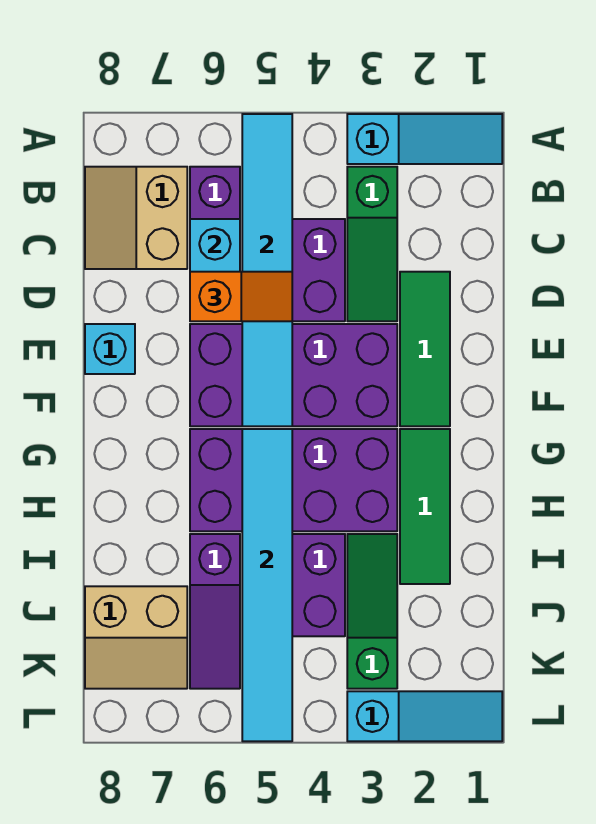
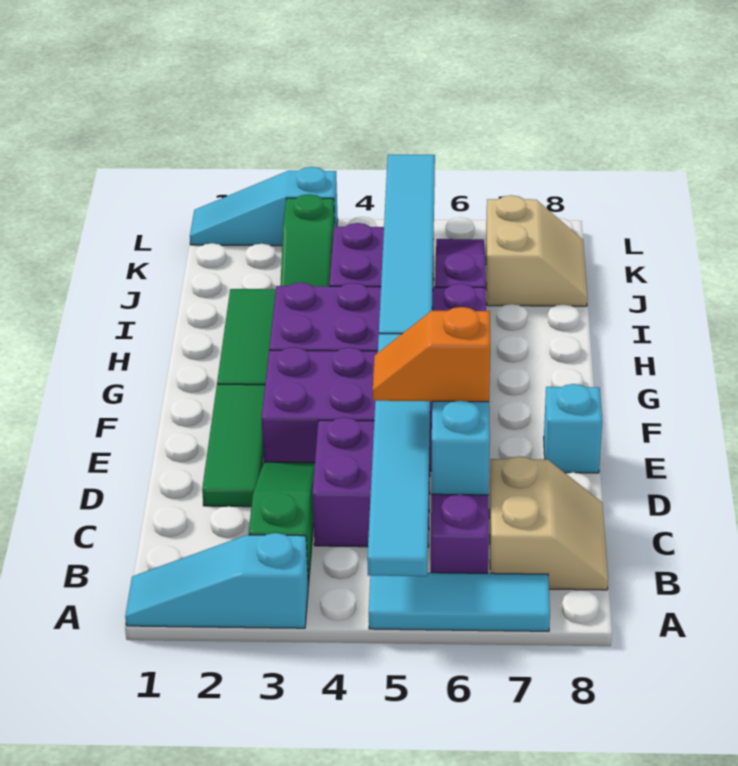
none -> cyan tile A5:A7 level 1
tan slope J7:K8 level 1 top J -> tan slope J7:K8 level 1 top 7

